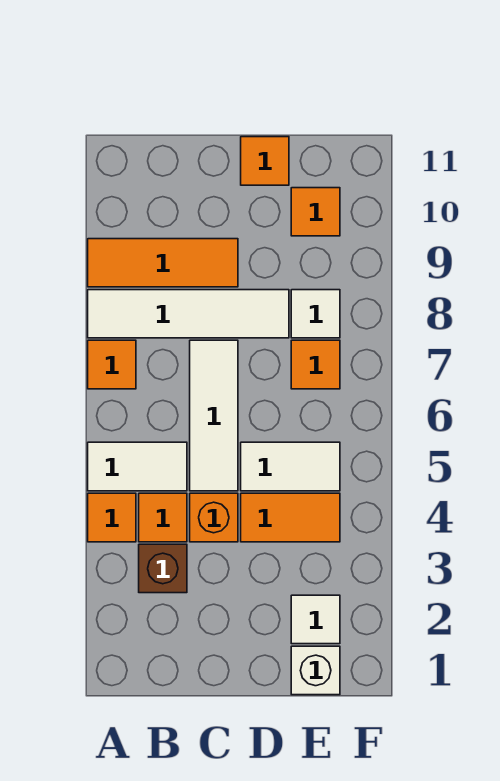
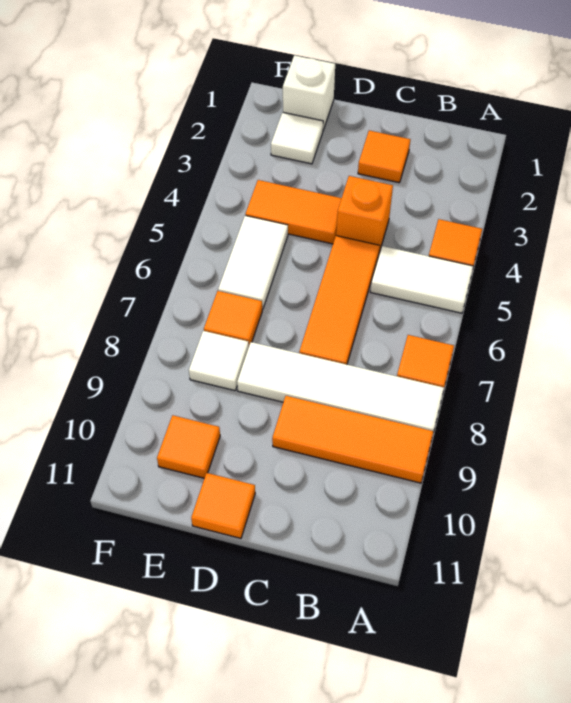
brown brick B3 level 1 -> none
orange tile B4 level 1 -> orange tile C2 level 1
white tile C5:C7 level 1 -> orange tile C5:C7 level 1
white tile D5:E5 level 1 -> white tile E5:E6 level 1

